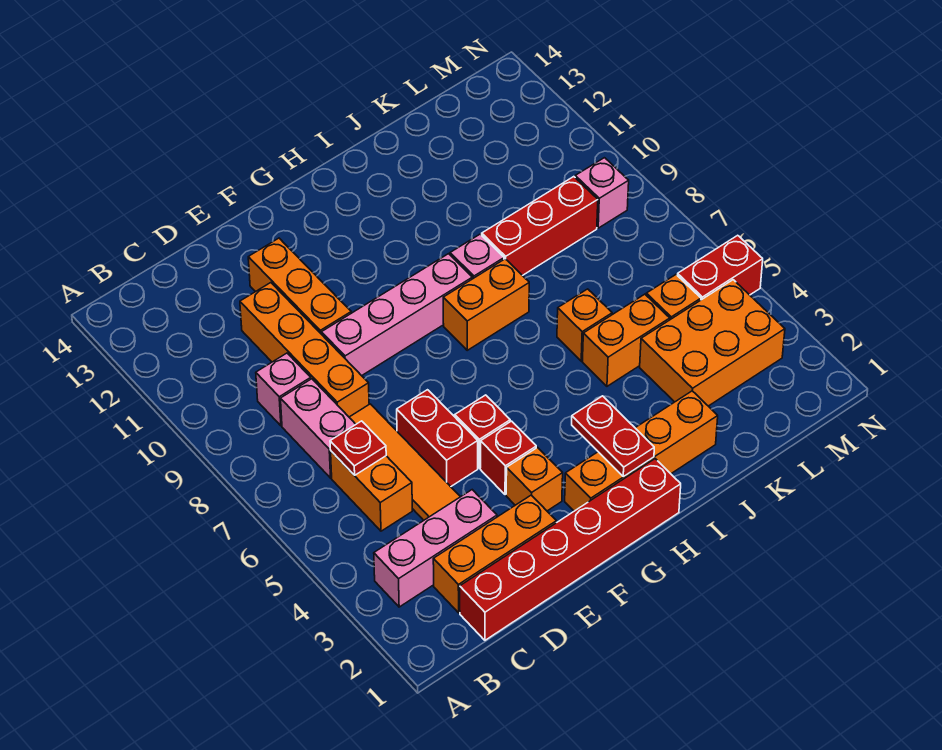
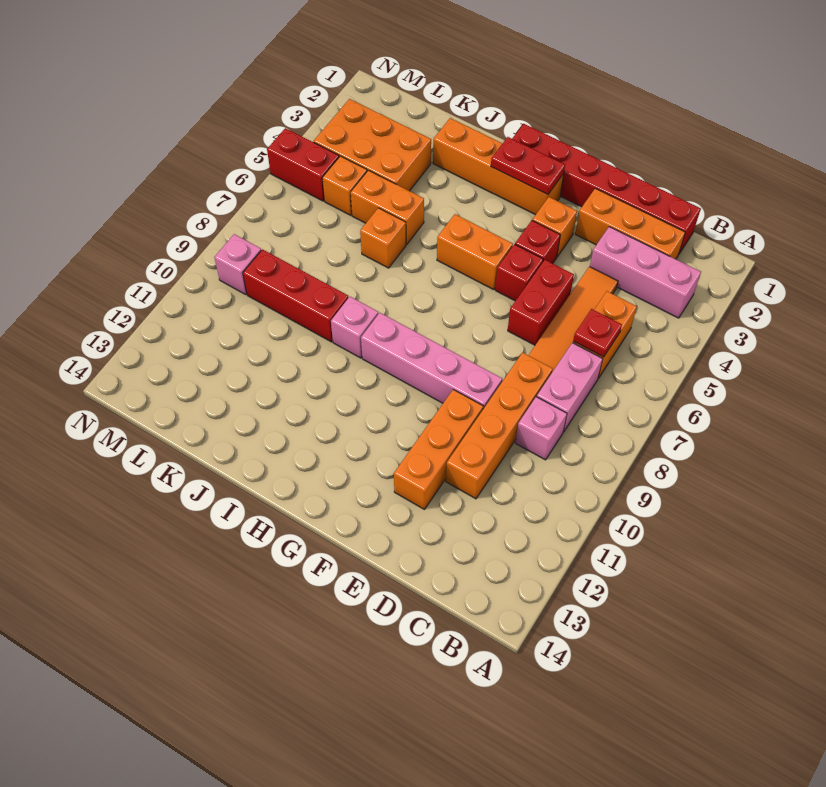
red plate H2:H3 level 2 -> red plate G2:H2 level 2
orange brick H8:I8 level 1 -> orange brick G5:H5 level 1

